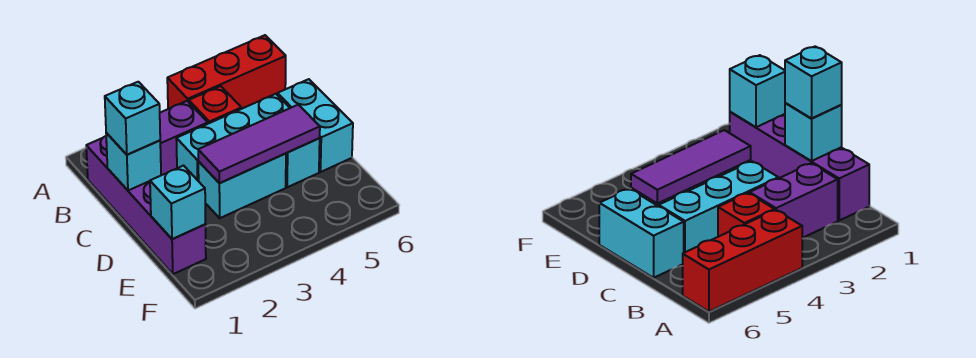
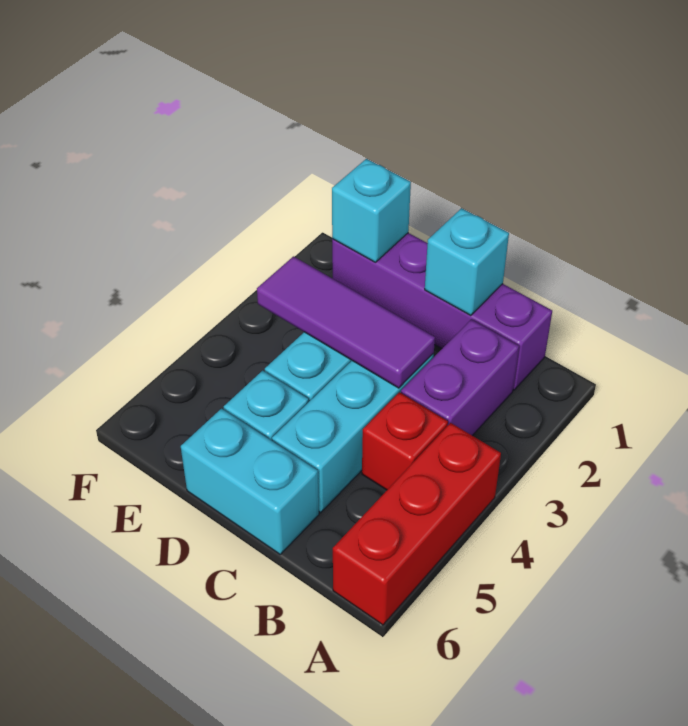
cyan brick C1 level 3 -> none
purple tile D3:D5 level 2 -> purple tile C3:E3 level 2

